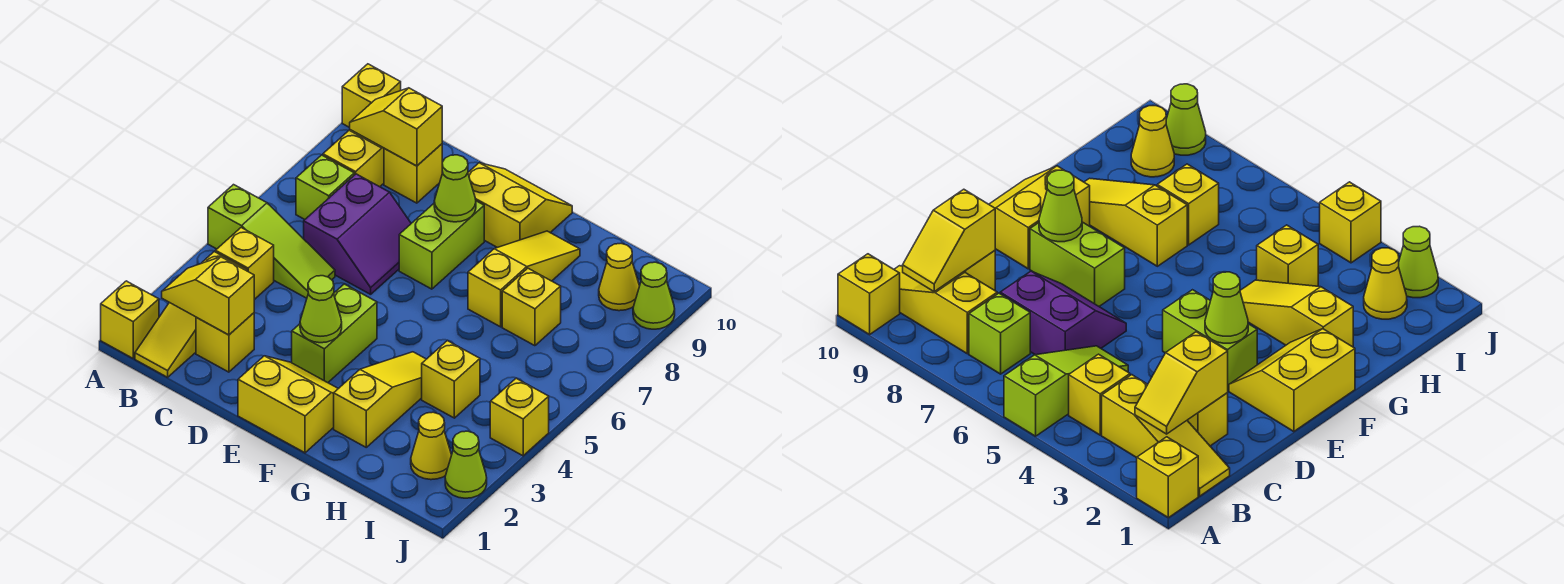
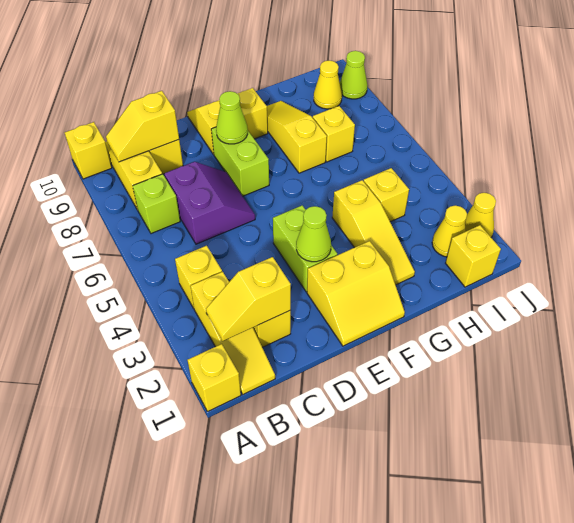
lime slope A5:C5 level 1 top A -> none
yellow slope E1:F2 level 1 top 1 -> yellow slope E1:F2 level 1 top 2
yellow slope G2:G4 level 1 top 2 -> yellow slope G2:G4 level 1 top 4
lime cone J2 level 1 -> yellow cone J2 level 1
yellow brick J4 level 1 -> yellow brick I1 level 1

